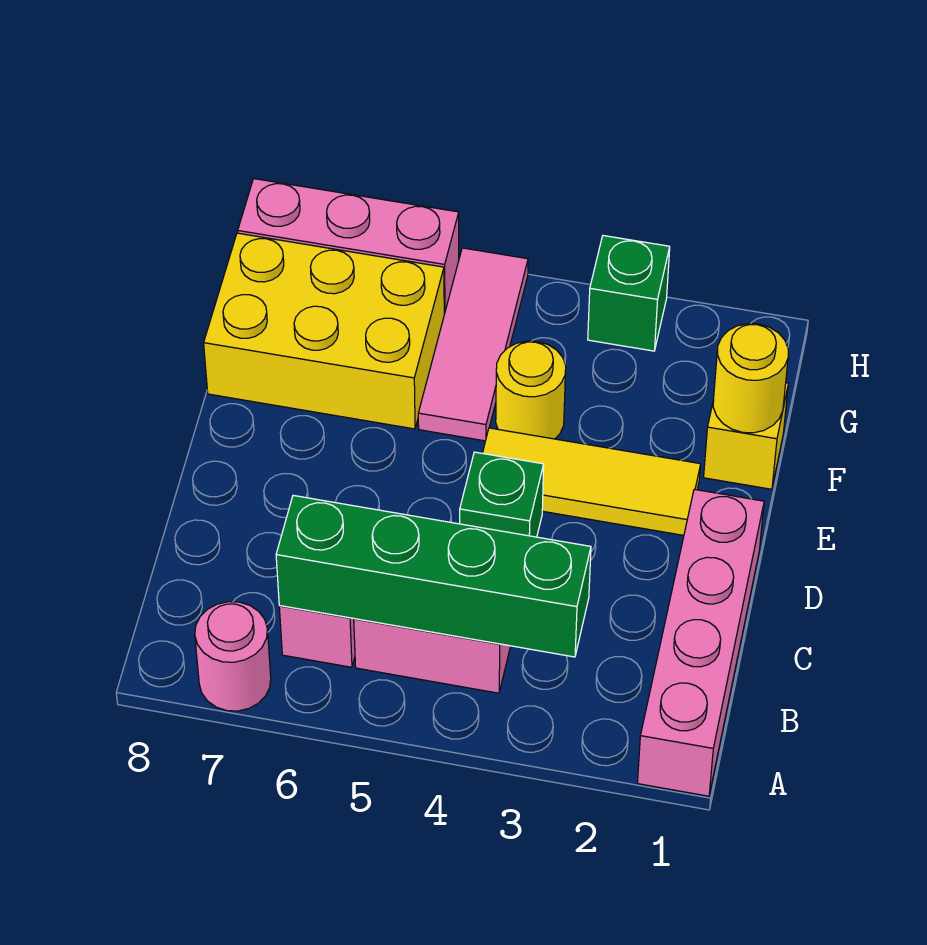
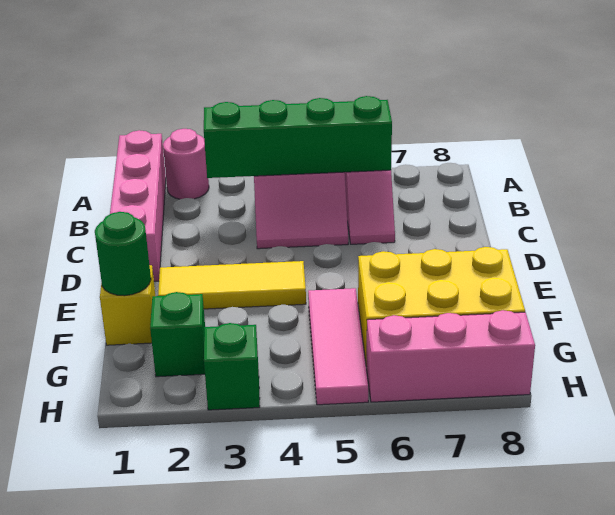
pink round brick A7 level 1 -> pink round brick A2 level 1
green brick D4 level 1 -> green brick G2 level 1
yellow round brick F1 level 2 -> green round brick F1 level 2
yellow round brick F4 level 1 -> none

